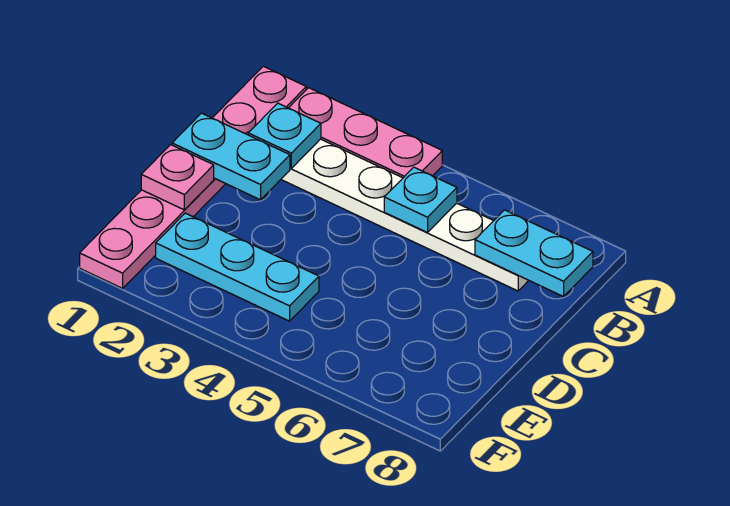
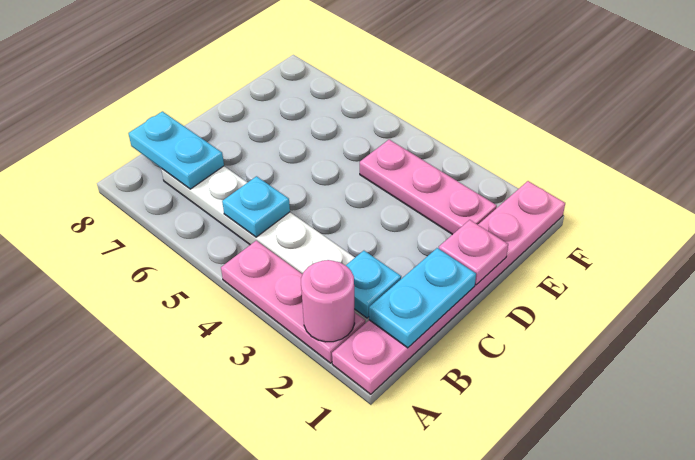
none -> pink round brick A2 level 2
cyan plate C1:C2 level 2 -> cyan plate B1:C1 level 2
cyan plate E2:E4 level 1 -> pink plate E2:E4 level 1

